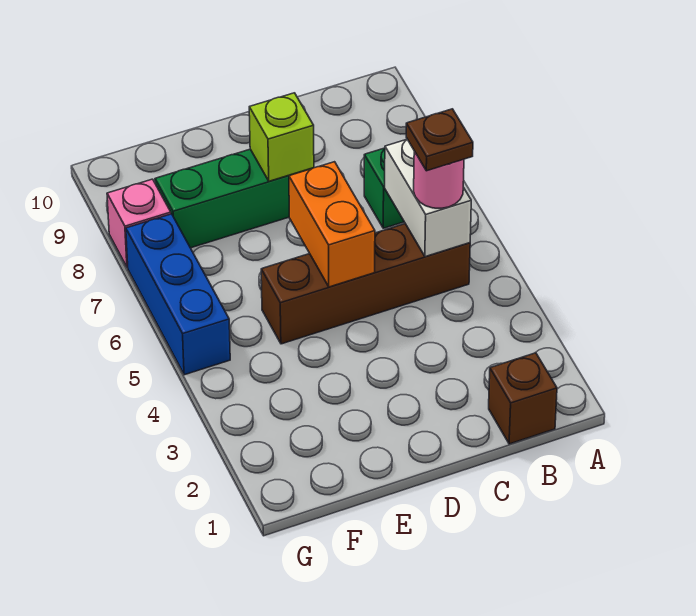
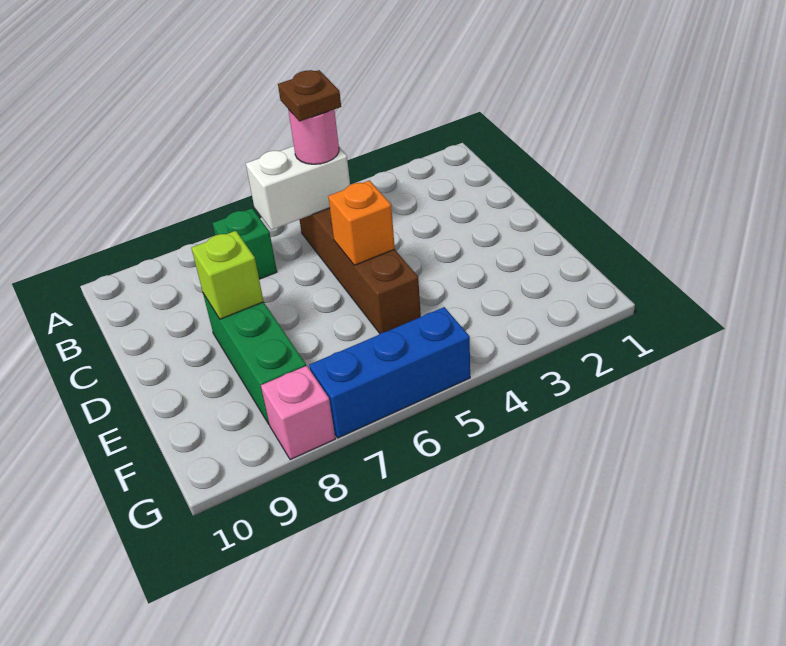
brown brick B1 level 1 -> none
orange brick D5:D6 level 2 -> orange brick D5 level 2

